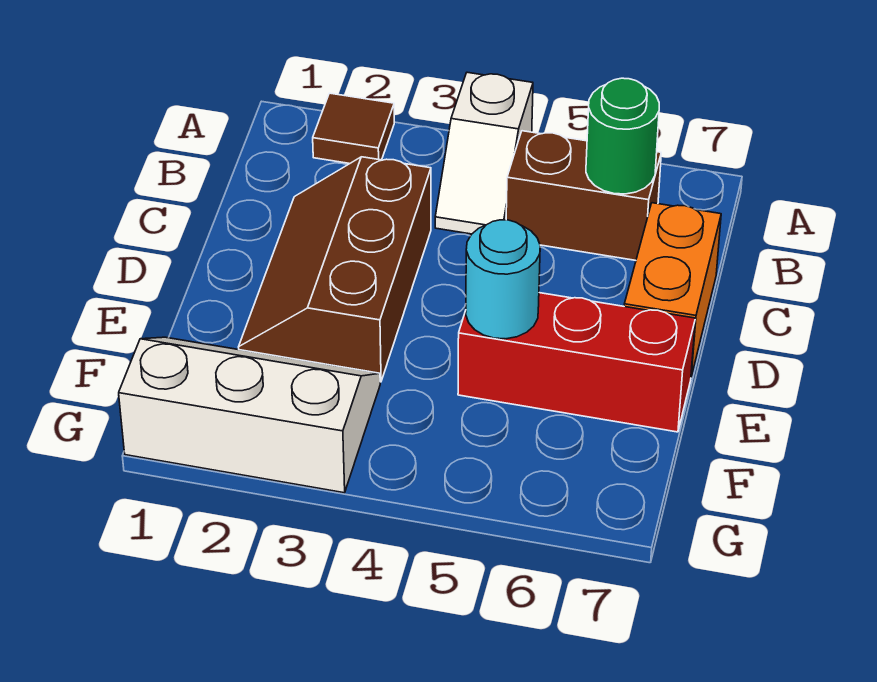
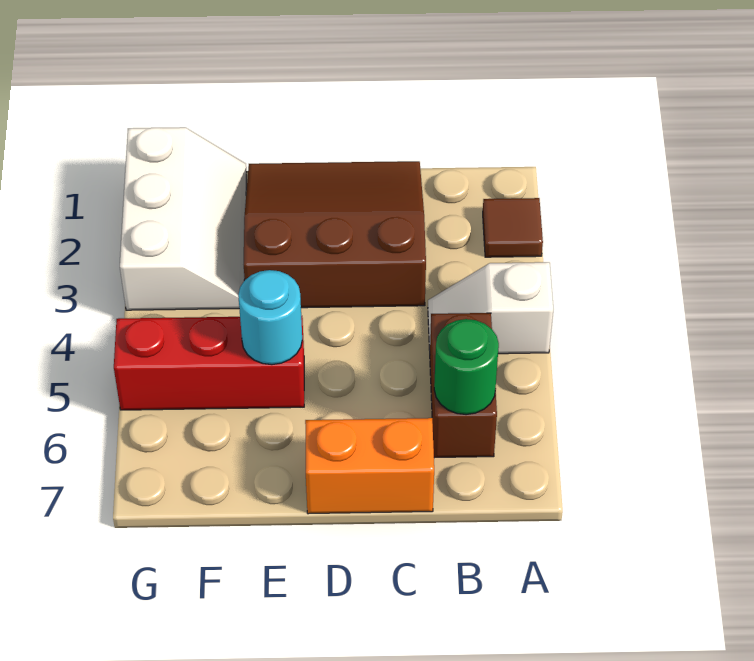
brown slope C2:E3 level 1 top 3 -> brown slope C1:E3 level 1 top 3
red brick E5:E7 level 1 -> red brick E5:G5 level 1

